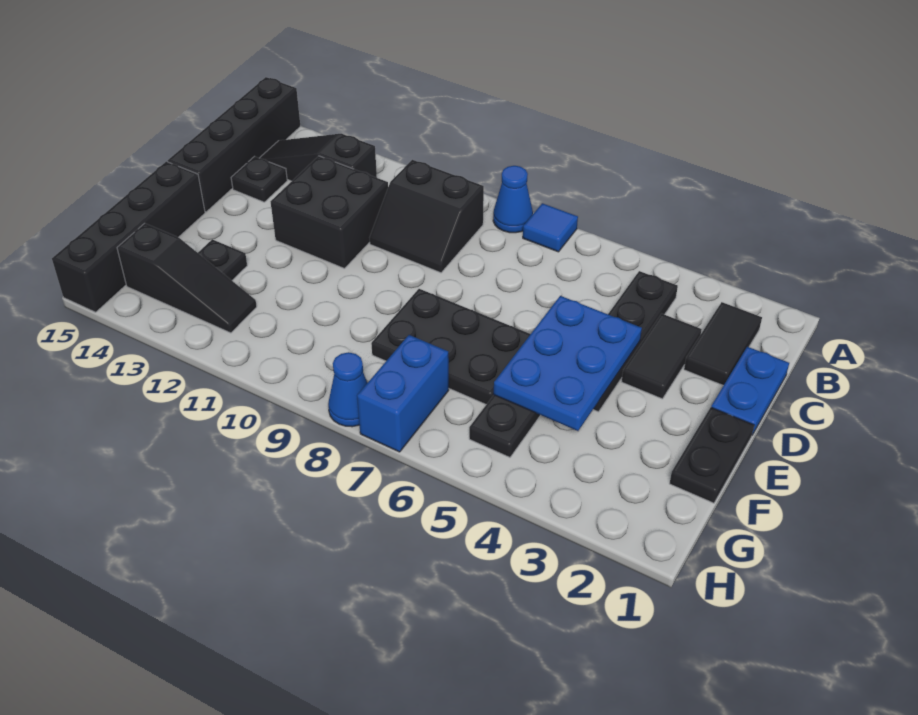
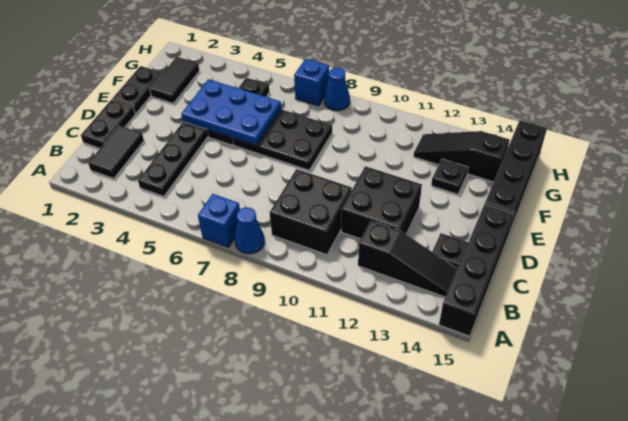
blue tile A7 level 1 -> blue brick A7 level 1
black slope B9:C10 level 1 top B -> black brick B9:C10 level 1
blue plate C1:D1 level 1 -> black plate C1:D1 level 1
black tile C3:D3 level 1 -> black tile F2:G2 level 1
blue plate D4:F5 level 2 -> blue plate E4:F6 level 2
blue brick G7:H7 level 1 -> blue brick H7 level 1

